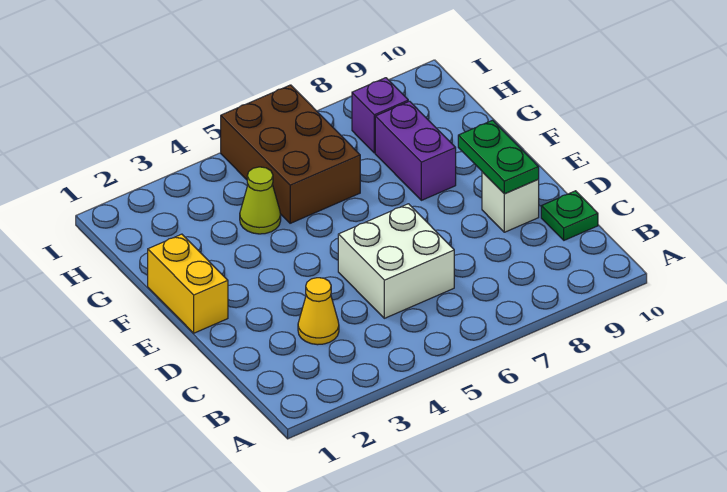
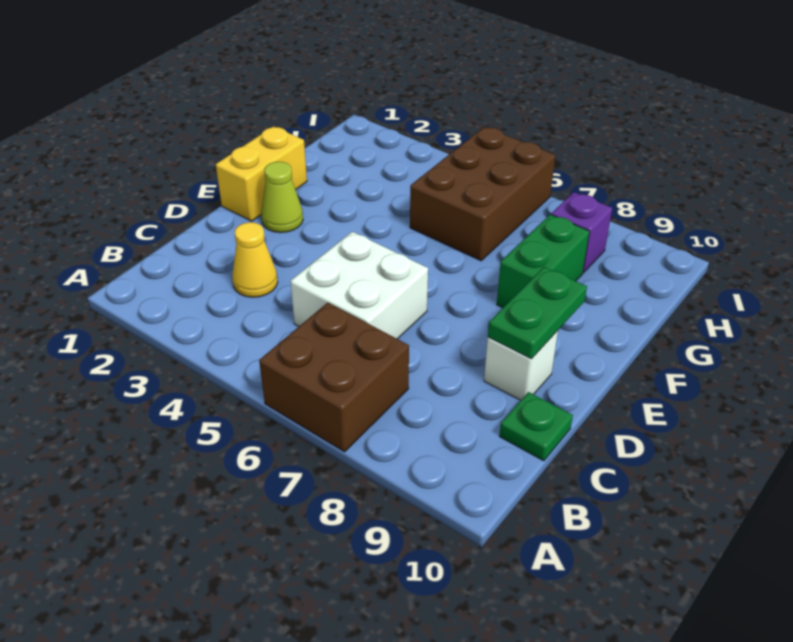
none -> brown brick A6:B7 level 1
purple brick F8:G8 level 1 -> green brick F8:G8 level 1
lime cone G4 level 1 -> lime cone E2 level 1

